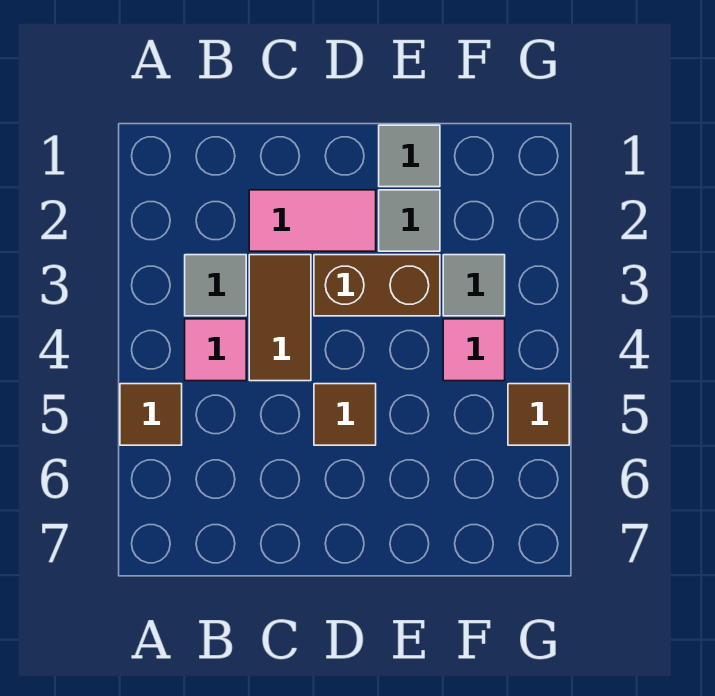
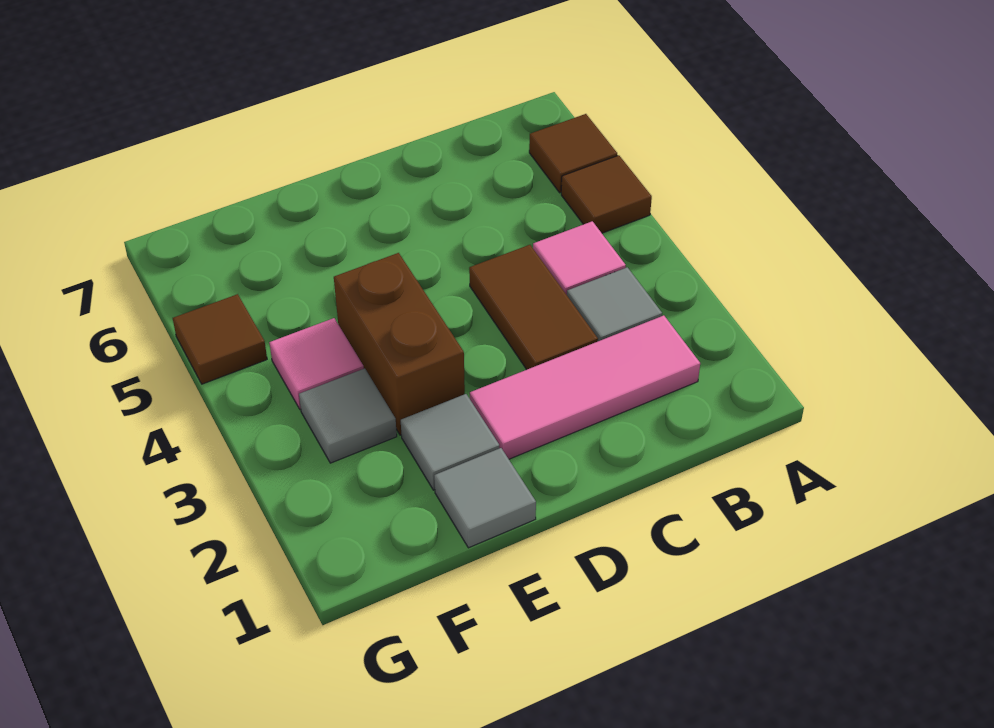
pink tile C2:D2 level 1 -> pink tile B2:D2 level 1
brown brick D3:E3 level 1 -> brown brick E3:E4 level 1
brown tile D5 level 1 -> brown tile A6 level 1

